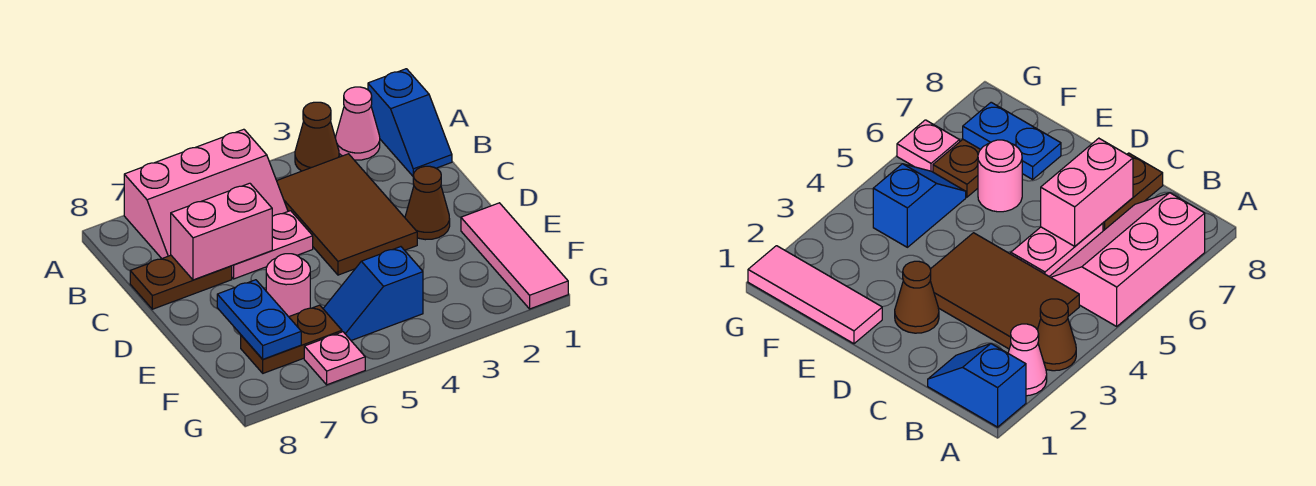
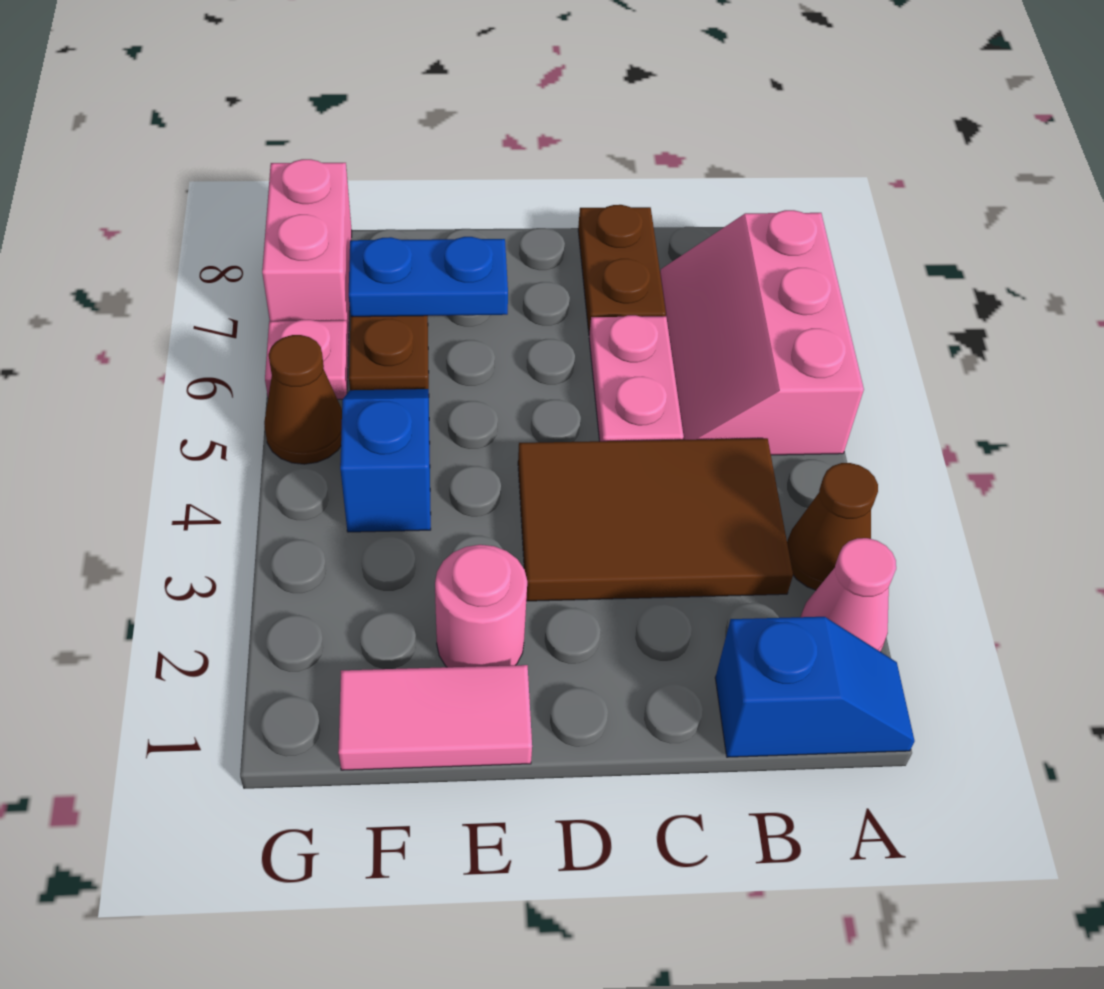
blue slope A1:B1 level 1 top A -> blue slope A1:B1 level 1 top B
pink brick C6:C7 level 2 -> pink brick G7:G8 level 1
brown cone D2 level 1 -> brown cone G5 level 1
pink tile E1:G1 level 1 -> pink tile E1:F1 level 1
pink round brick E6 level 1 -> pink round brick E2 level 1

